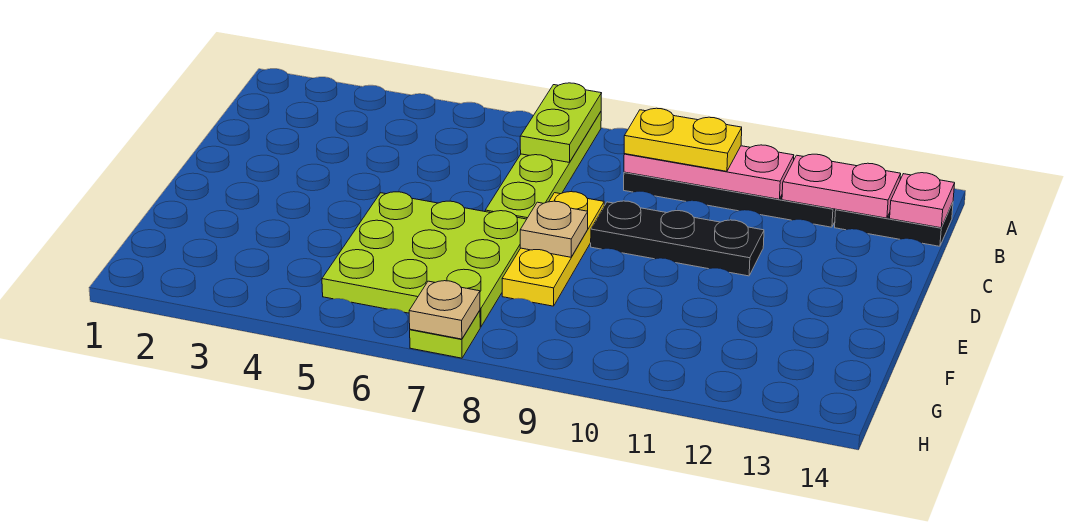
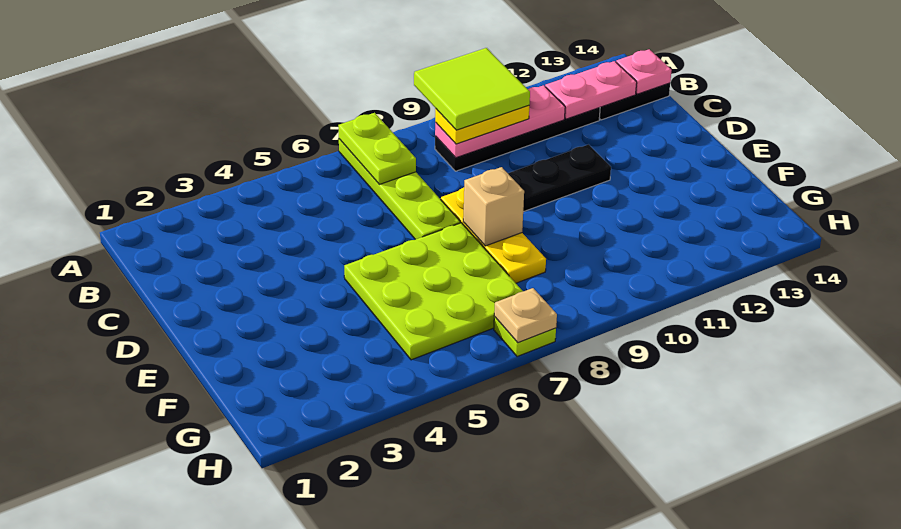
none -> lime tile A9:B10 level 4
tan plate E8 level 2 -> tan brick E8 level 2

